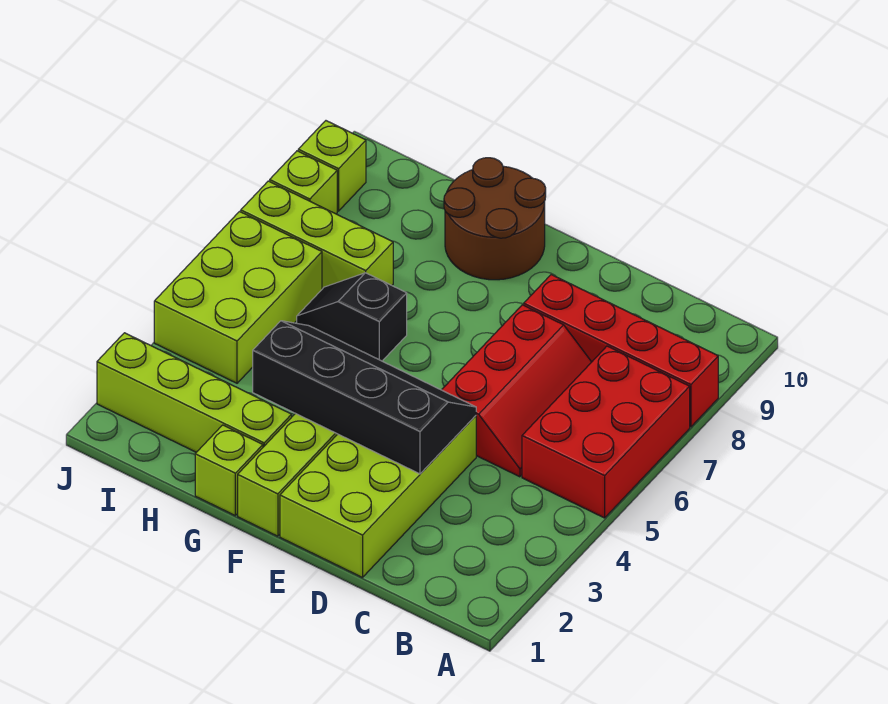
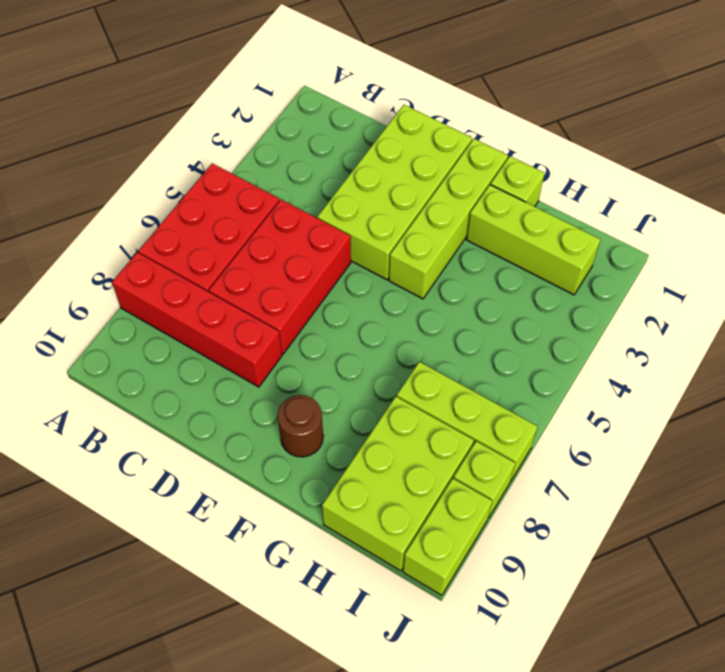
red slope C5:D7 level 1 top D -> red brick C5:D7 level 1
black slope D3:G4 level 2 top 3 -> none
brown round brick F9:G10 level 1 -> brown round brick F9 level 1
lime brick G2:J2 level 1 -> lime brick G2:I2 level 1
black slope G6:H6 level 1 top G -> none
lime brick I4:J6 level 1 -> lime brick H8:I10 level 1
lime brick J9 level 1 -> lime brick J9:J10 level 1

